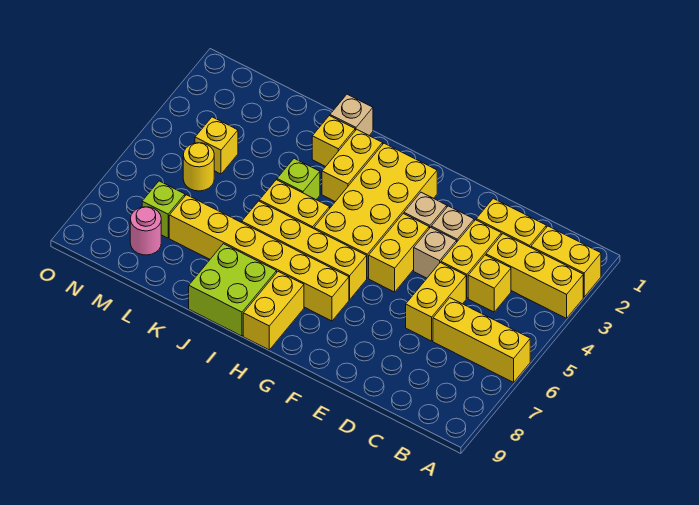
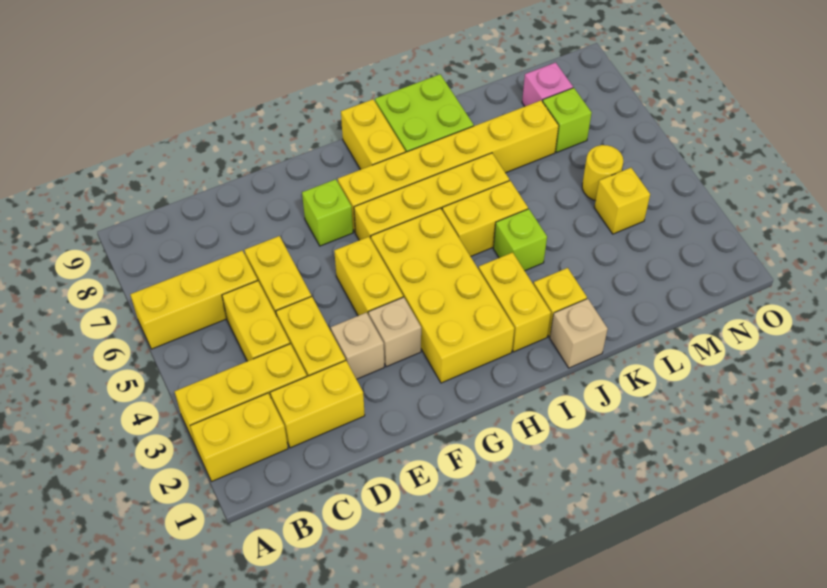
yellow brick C4 level 1 -> yellow brick C4:C5 level 1
tan brick E4 level 1 -> none
none -> lime brick F7 level 1
pink round brick M8 level 1 -> pink brick M8 level 1

